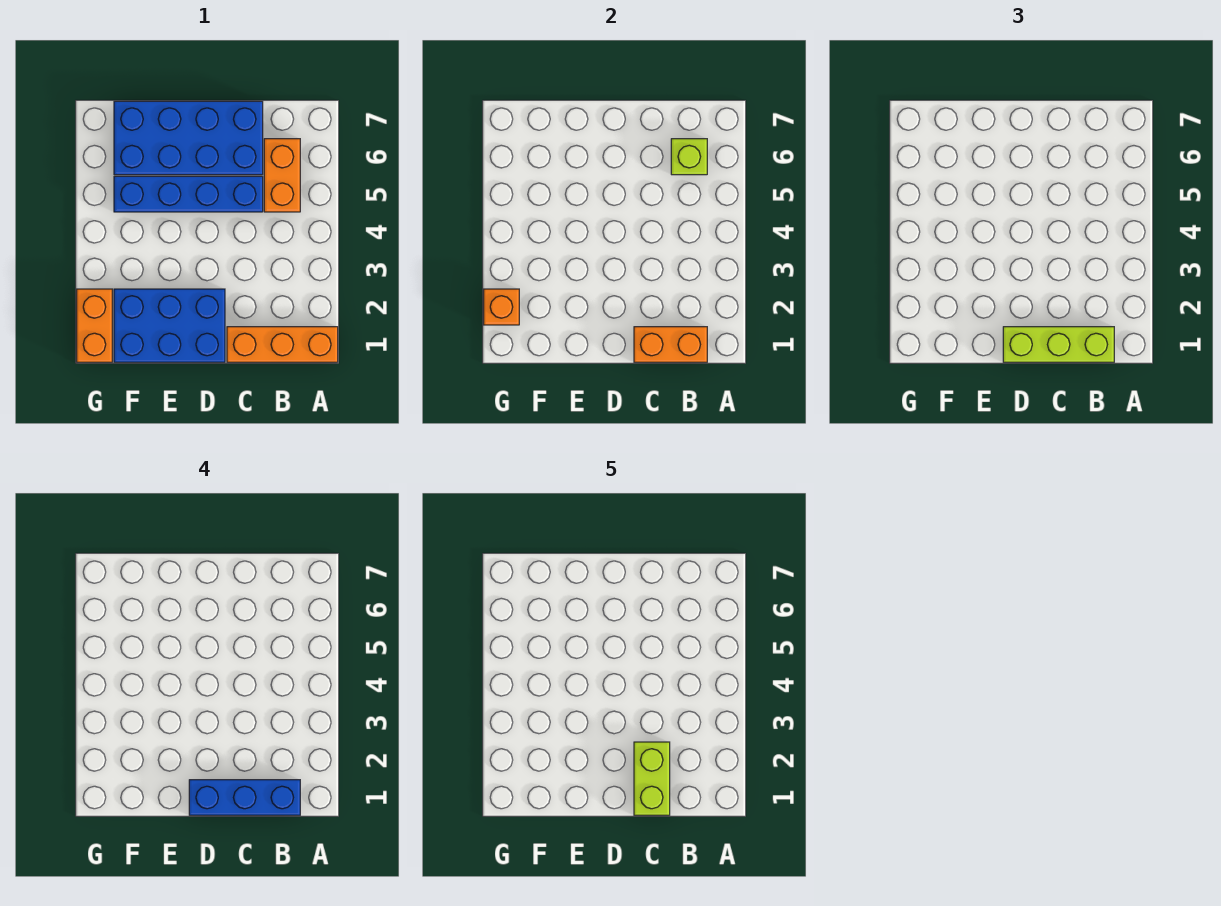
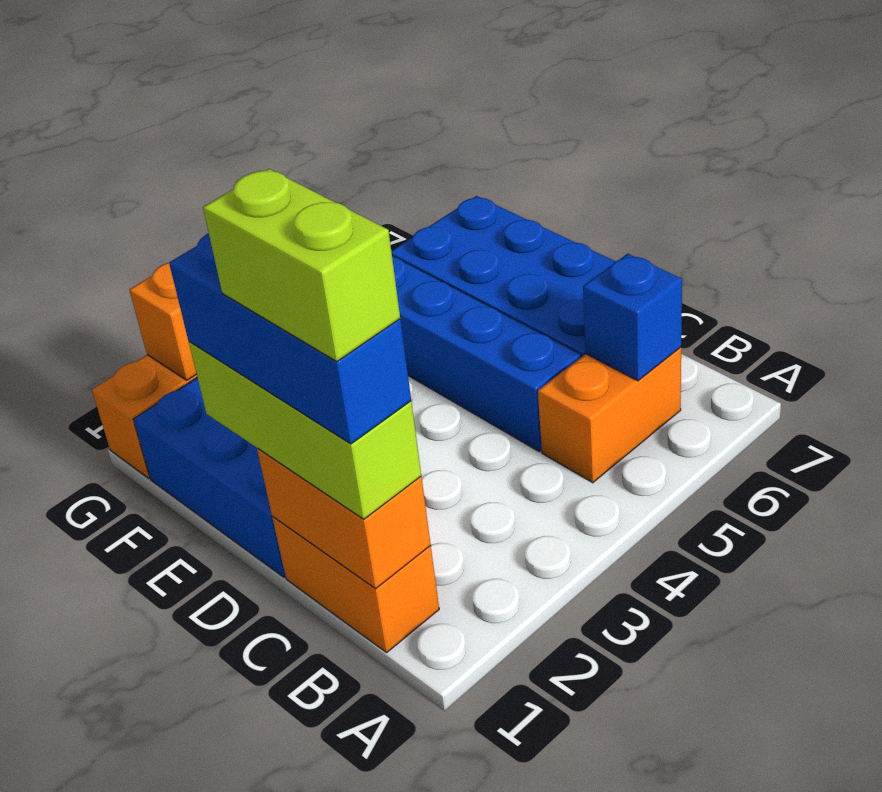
orange brick A1:C1 level 1 -> orange brick B1:C1 level 1
lime brick B6 level 2 -> blue brick B6 level 2
lime brick C1:C2 level 5 -> lime brick B1:C1 level 5

